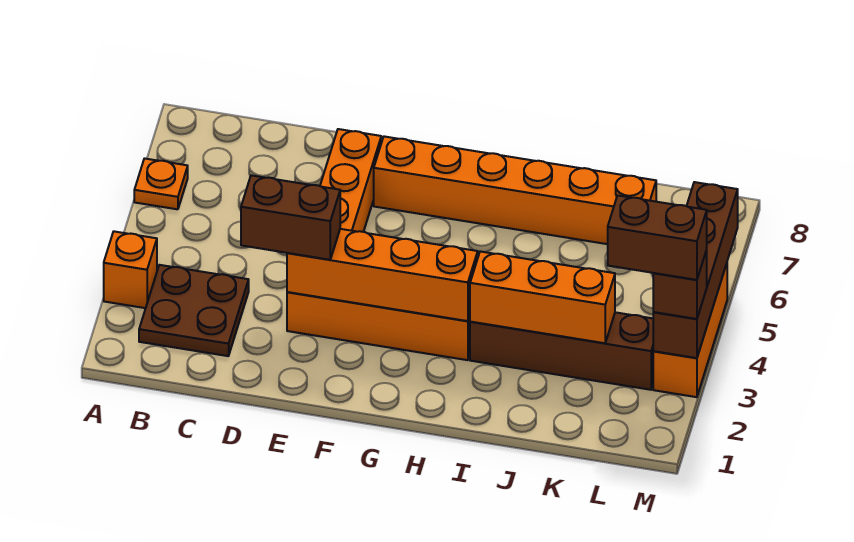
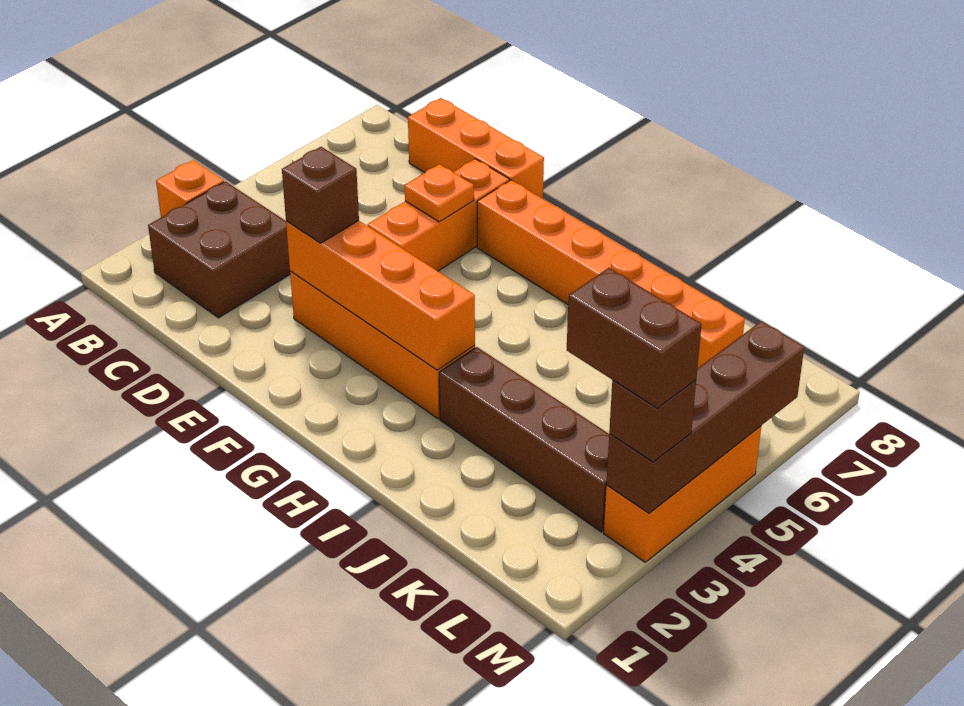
orange plate A6 level 1 -> orange plate E6 level 2
brown plate B2:C3 level 1 -> brown brick B2:C3 level 1
brown brick D3:E3 level 3 -> brown brick E3 level 3
orange brick I3:K3 level 2 -> orange brick C8:E8 level 1

